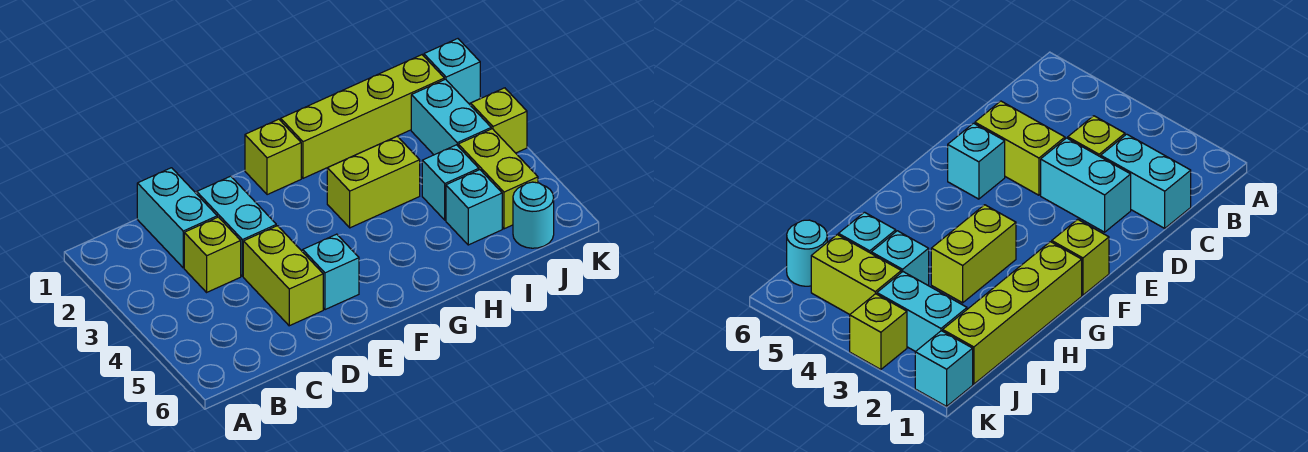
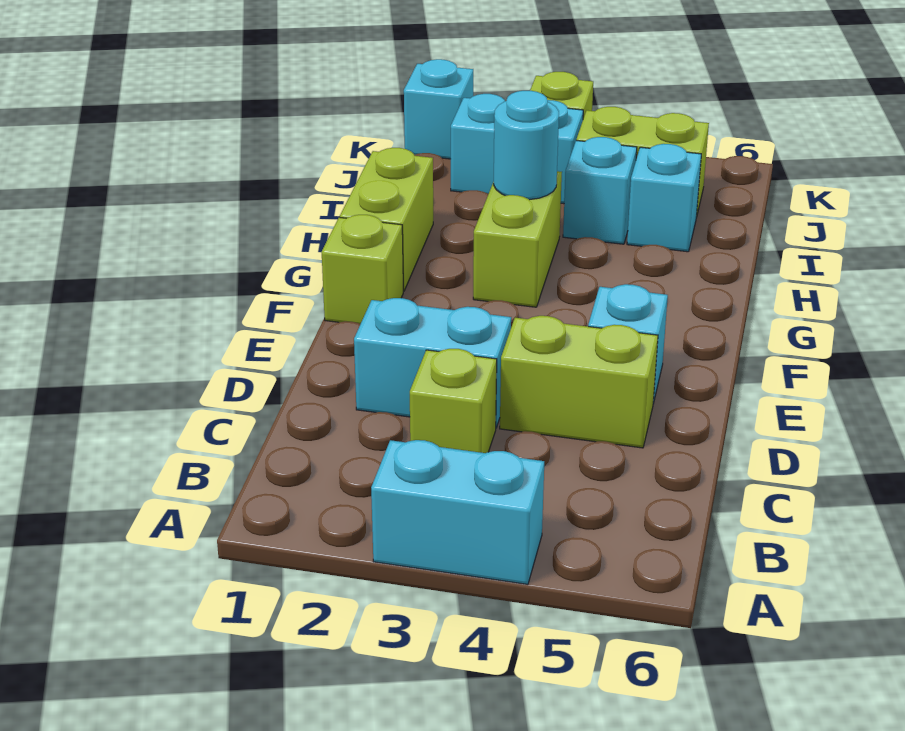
cyan brick C1:C2 level 1 -> cyan brick A3:A4 level 1
lime brick G1:J1 level 1 -> lime brick G1:H1 level 1
cyan round brick J6 level 1 -> cyan round brick H3 level 2

